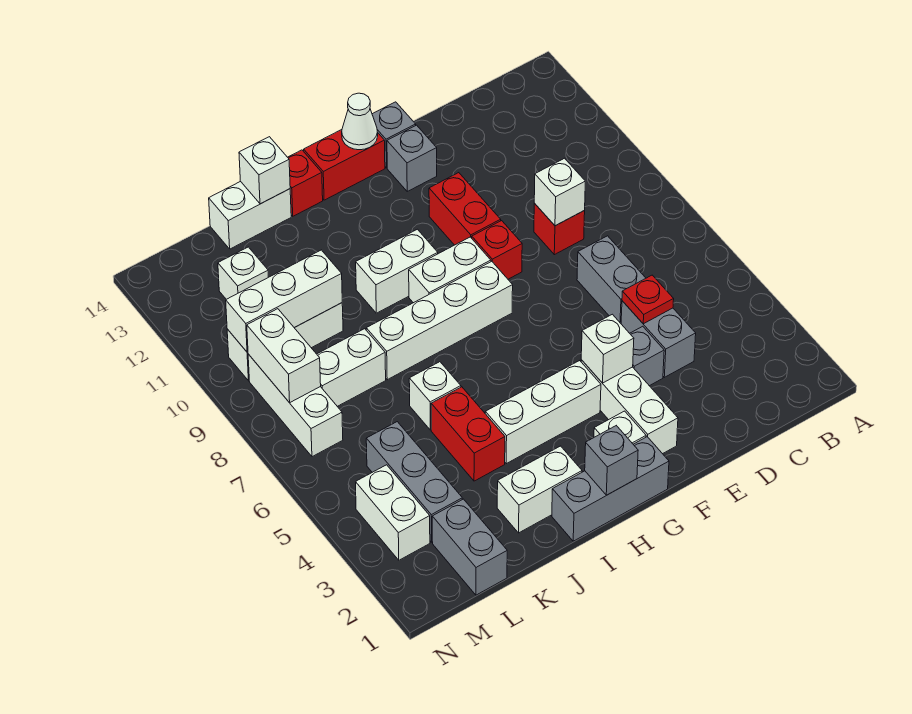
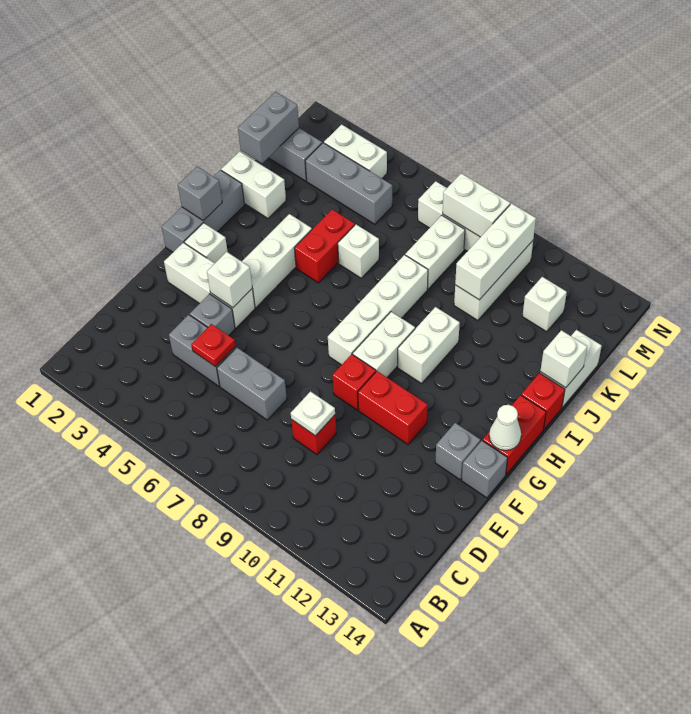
white brick D9 level 2 -> white plate D9 level 2
white brick I2:J2 level 1 -> white brick J1:J2 level 1
red brick J4:J5 level 1 -> red brick I5:J5 level 1
none -> grey brick K1:L1 level 2

